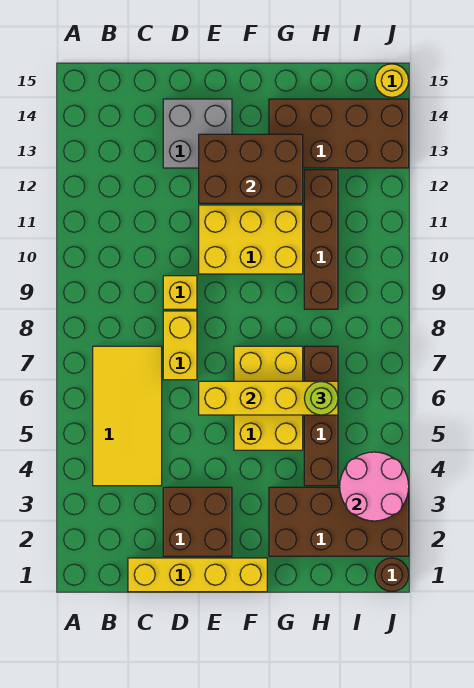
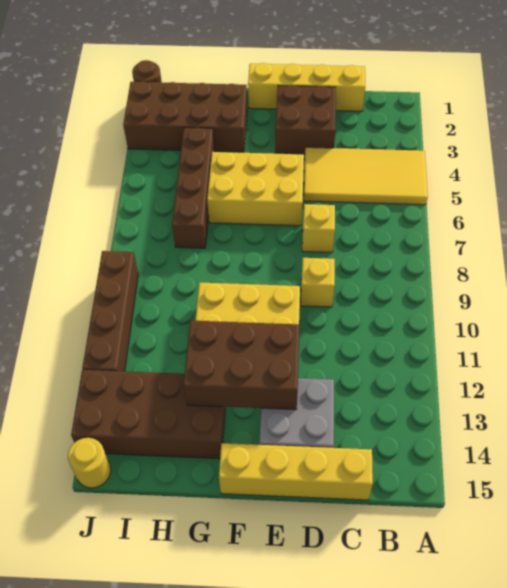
yellow tile B4:C7 level 1 -> yellow tile A4:D5 level 1
yellow brick D7:D8 level 1 -> yellow brick D7 level 1
yellow brick E6:H6 level 2 -> yellow brick C15:F15 level 1
yellow brick F5:G7 level 1 -> yellow brick E5:G6 level 1
lime round brick H6 level 3 -> none
brown brick H9:H12 level 1 -> brown brick J9:J12 level 1
pink round brick I3:J4 level 2 -> none

